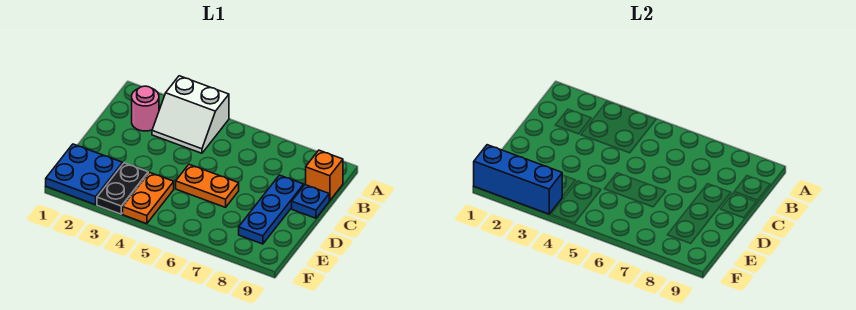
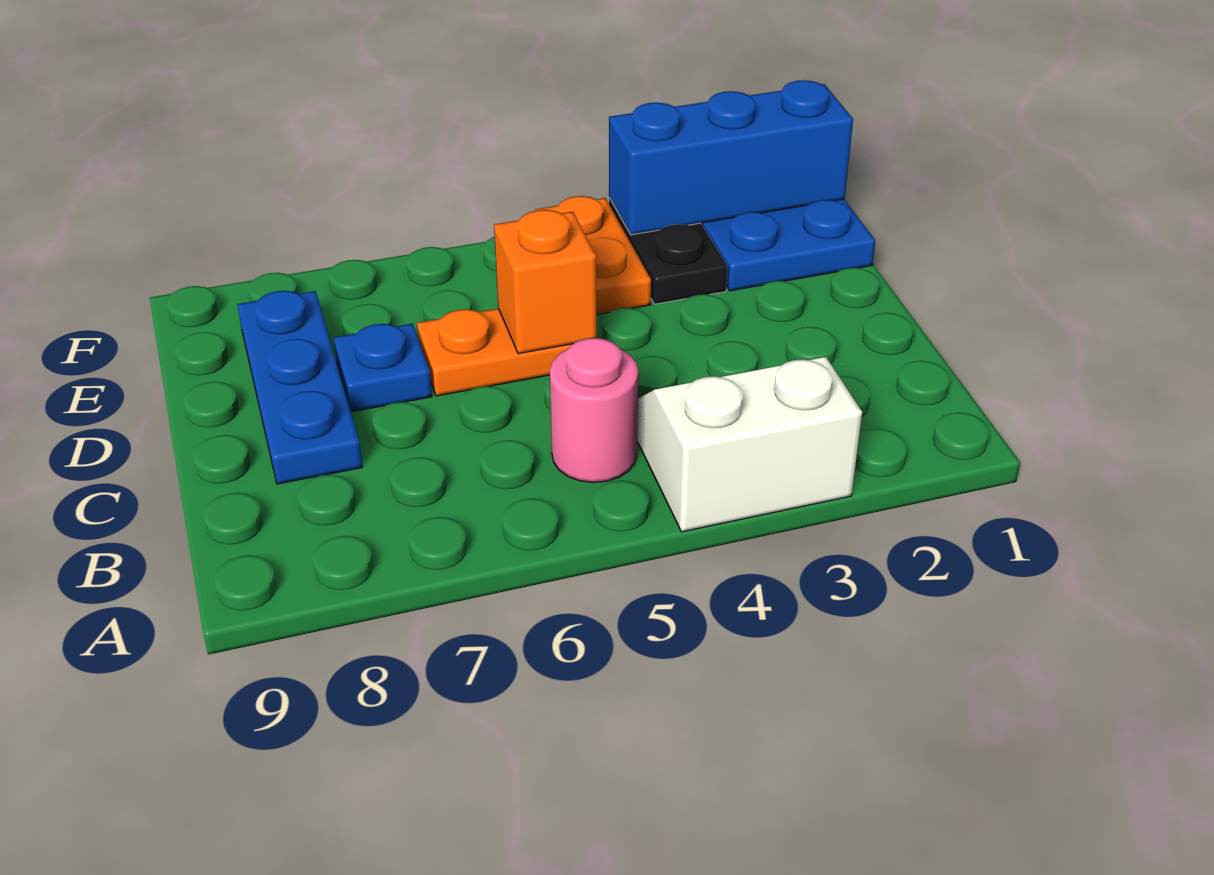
pink round brick B2 level 1 -> pink round brick B5 level 1
orange brick B9 level 1 -> orange brick D5 level 2
blue plate C9 level 1 -> blue plate D7 level 1

